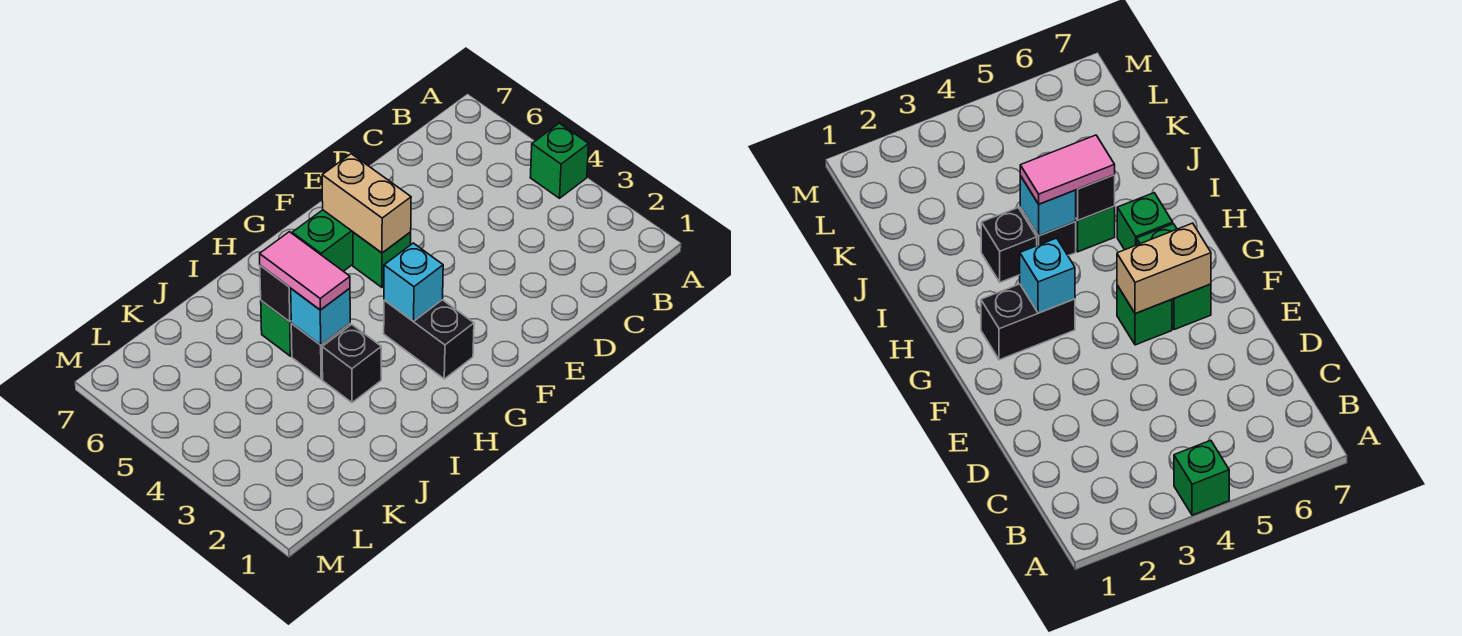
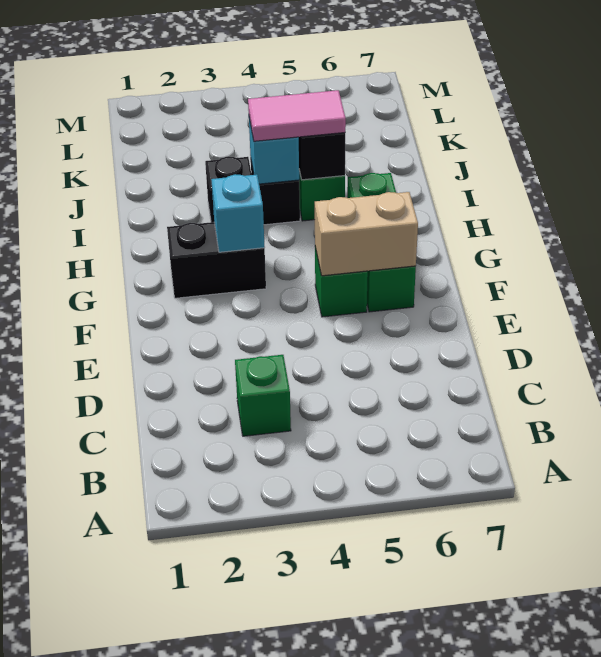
green brick A4 level 1 -> green brick C3 level 1

